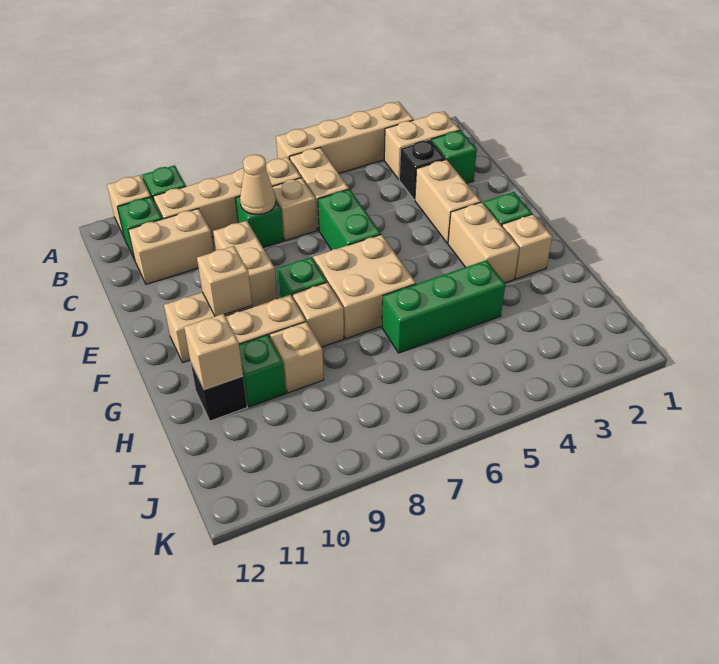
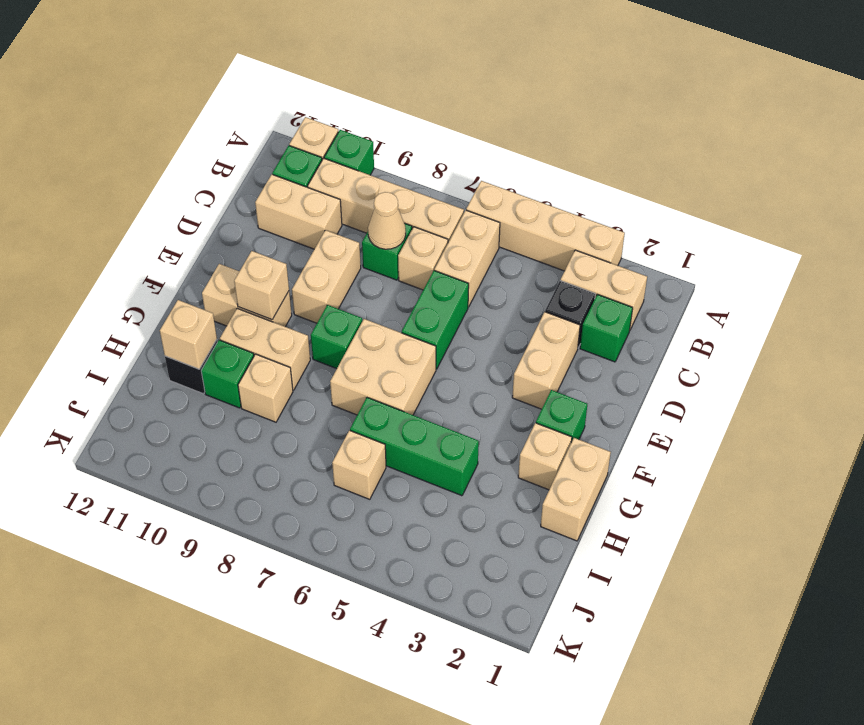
tan brick F3:G3 level 1 -> tan brick G1:H1 level 1
tan brick G8 level 1 -> tan brick I6 level 1

